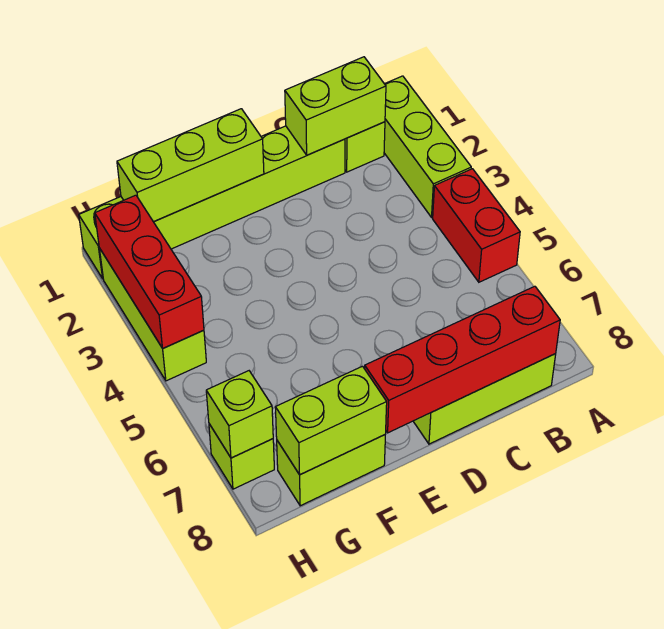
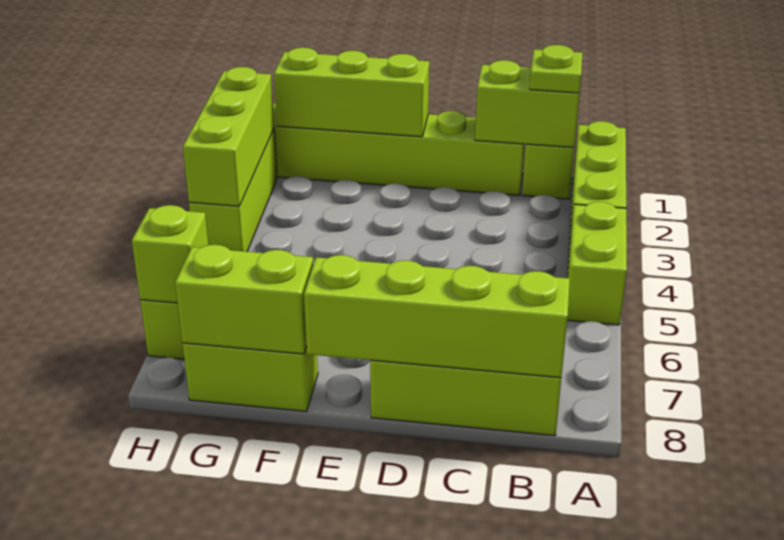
red brick A4:A5 level 1 -> lime brick A4:A5 level 1
none -> lime plate B1 level 3
red brick B8:E8 level 2 -> lime brick B8:E8 level 2
red brick H2:H4 level 2 -> lime brick H2:H4 level 2

